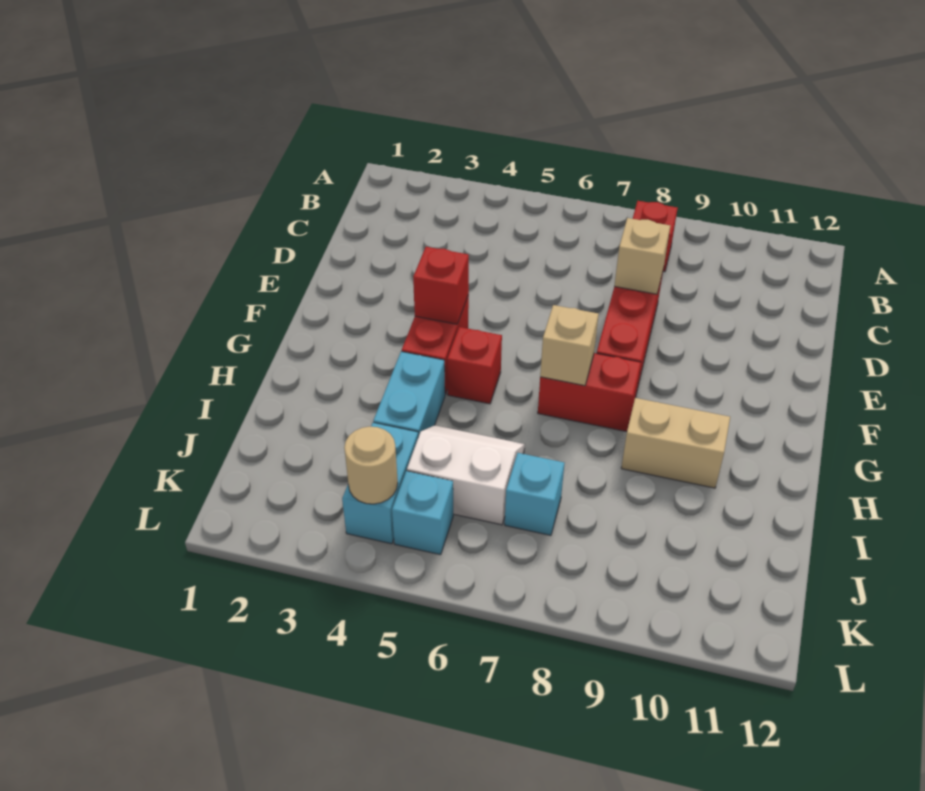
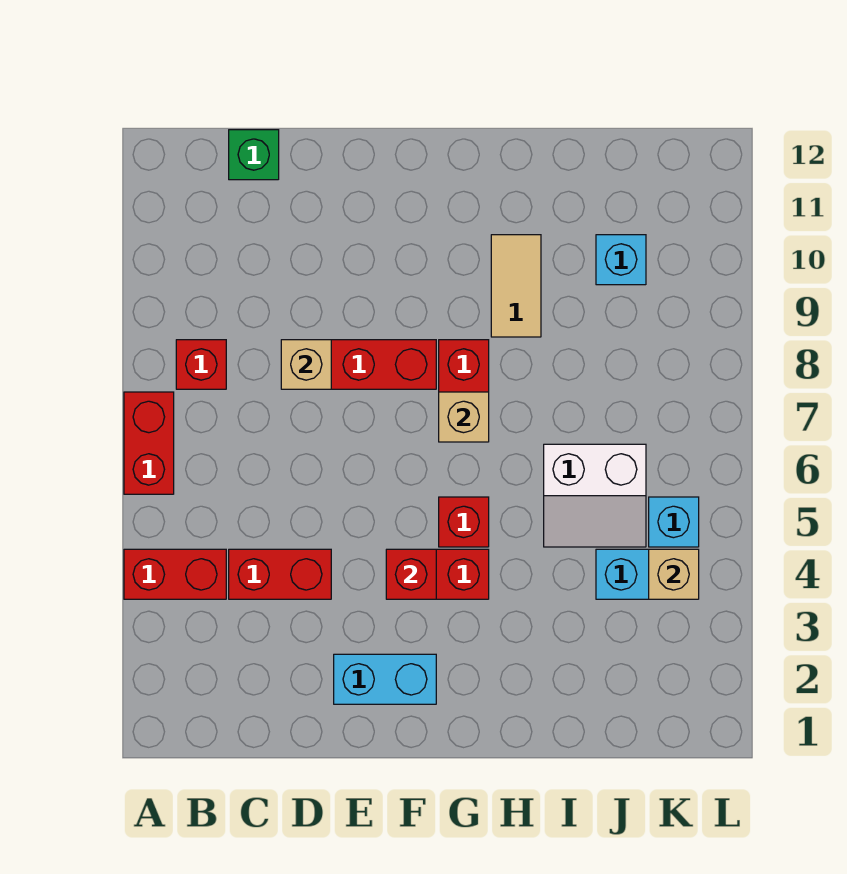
none -> red brick A4:B4 level 1
none -> red brick A6:A7 level 1
none -> red brick C4:D4 level 1
none -> green brick C12 level 1
cyan brick H4:I4 level 1 -> cyan brick E2:F2 level 1
tan brick H9:H10 level 1 -> tan tile H9:H10 level 1
white slope I5:J6 level 1 top J -> white slope I5:J6 level 1 top 6
cyan brick J7 level 1 -> cyan brick J10 level 1
tan round brick K4 level 2 -> tan brick K4 level 2

